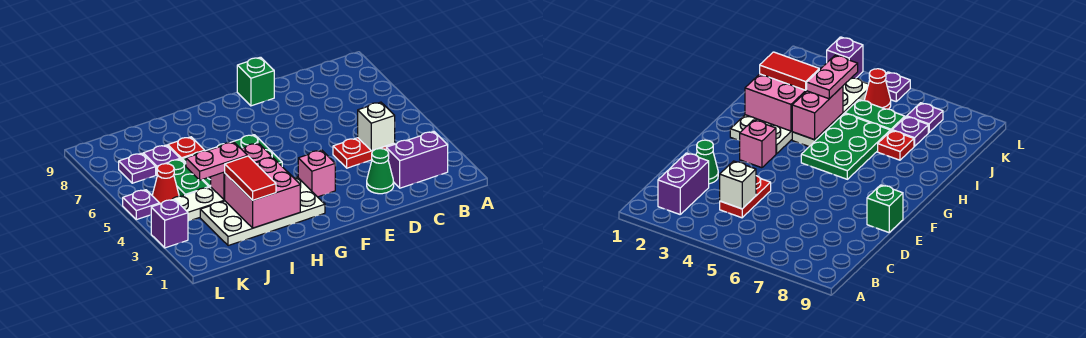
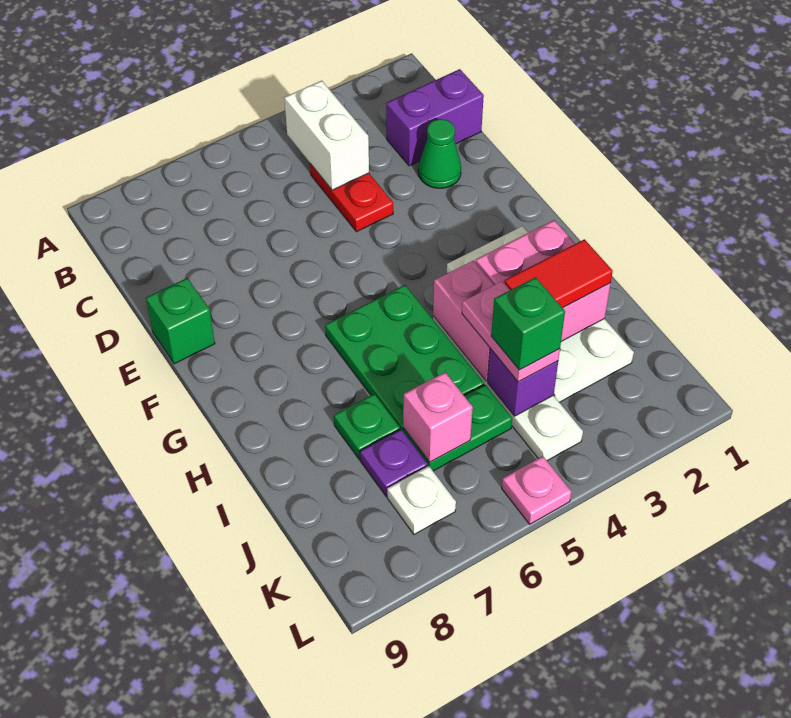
purple brick B2:C2 level 1 -> purple brick C1:C2 level 1
white brick C4 level 2 -> white brick B4:C4 level 2
pink brick F3 level 1 -> pink brick J6 level 2
red plate I7 level 1 -> green plate I7 level 1
none -> green brick J4 level 4
red cone K5 level 1 -> none
purple plate K7 level 1 -> white plate K7 level 1
purple brick L3 level 1 -> purple brick J4 level 2
purple plate L5 level 1 -> pink plate L5 level 1

